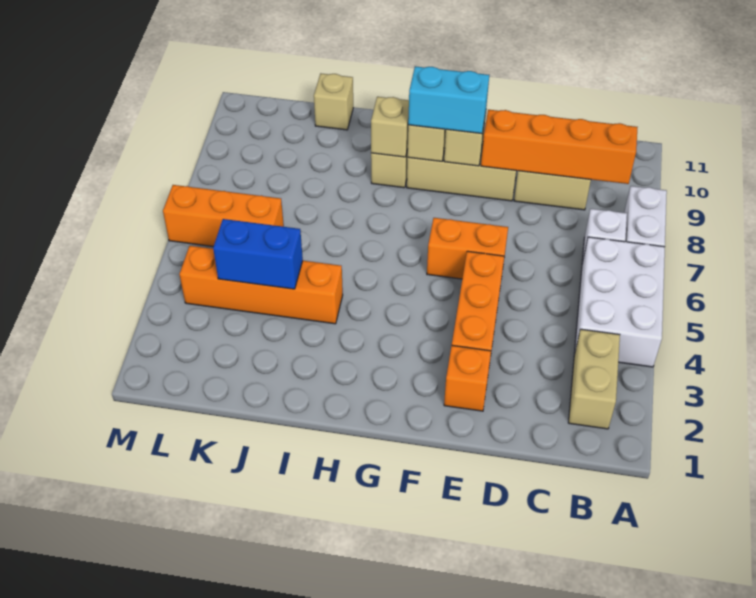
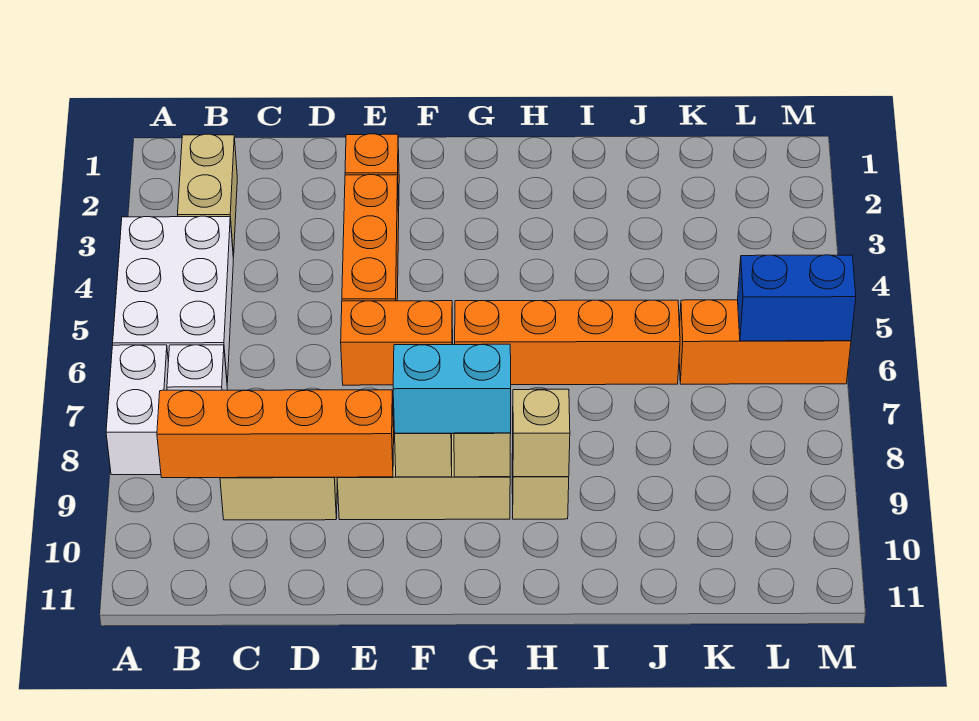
orange brick I4:L4 level 1 -> orange brick G6:J6 level 1
blue brick J4:K4 level 2 -> blue brick L6:M6 level 2
tan brick J11 level 1 -> none

